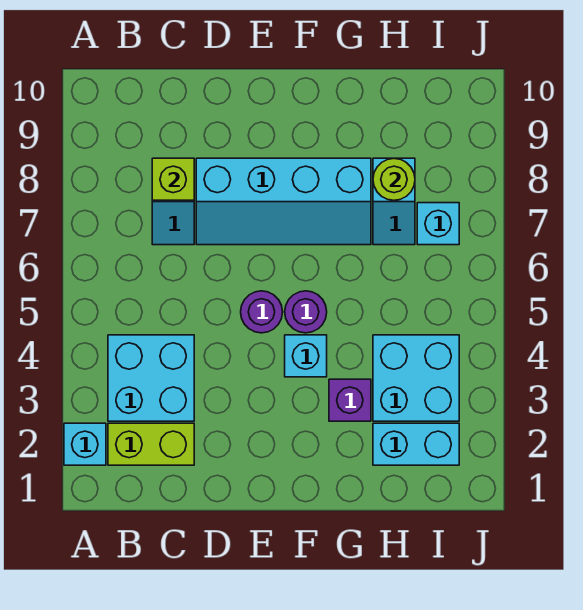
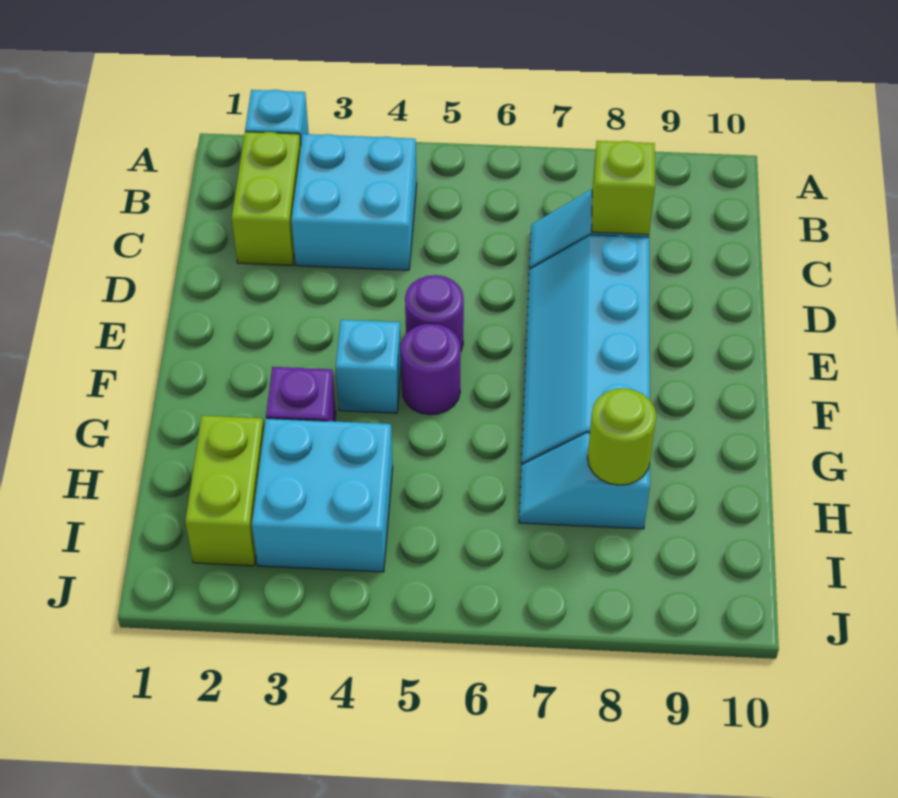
cyan brick H2:I2 level 1 -> lime brick H2:I2 level 1
cyan brick I7 level 1 -> none

